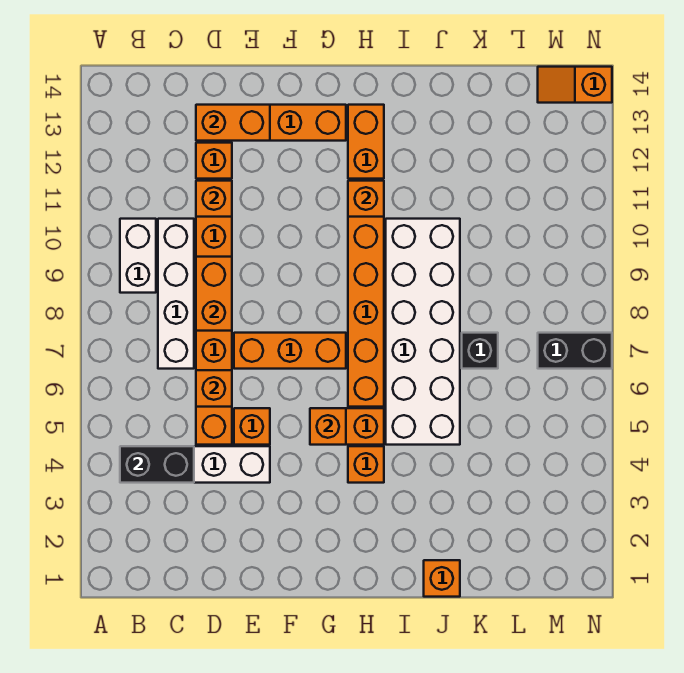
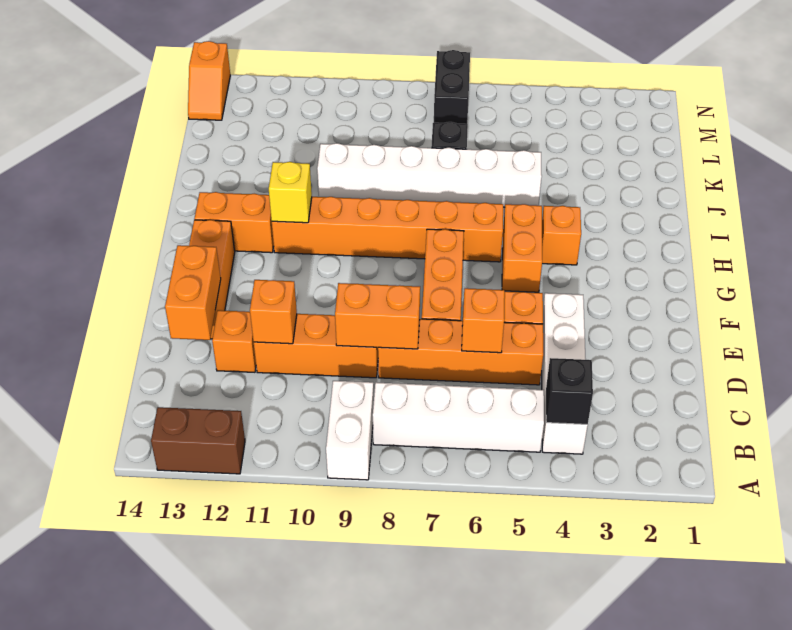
none -> brown brick A12:A13 level 1
black brick B4:C4 level 2 -> black brick B4 level 2
white brick B9:B10 level 1 -> white brick A9:B9 level 1
white brick C7:C10 level 1 -> white brick B5:B8 level 1
orange brick G5 level 2 -> none
orange brick H11 level 2 -> yellow brick H11 level 2
white brick I5:J10 level 1 -> white brick J5:J10 level 1
orange brick J1 level 1 -> none

